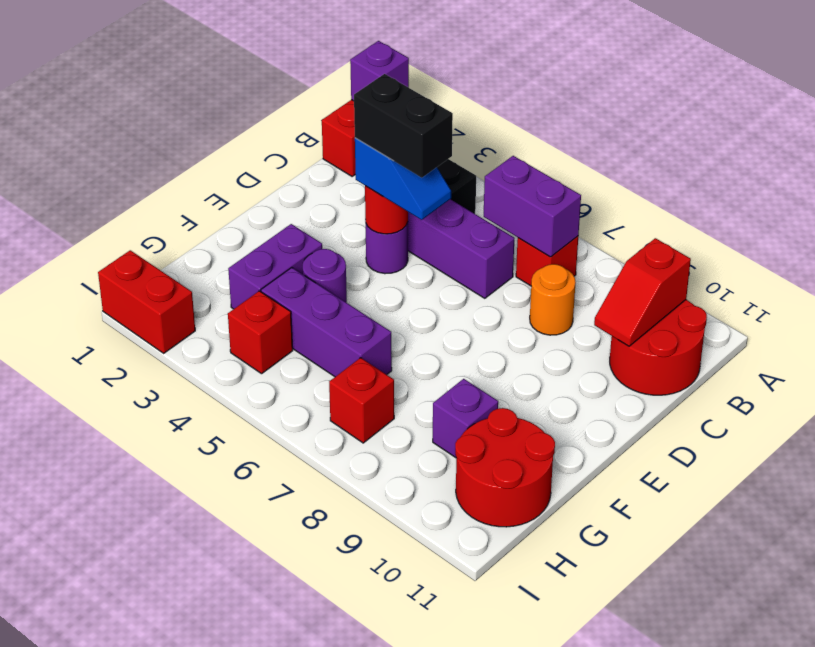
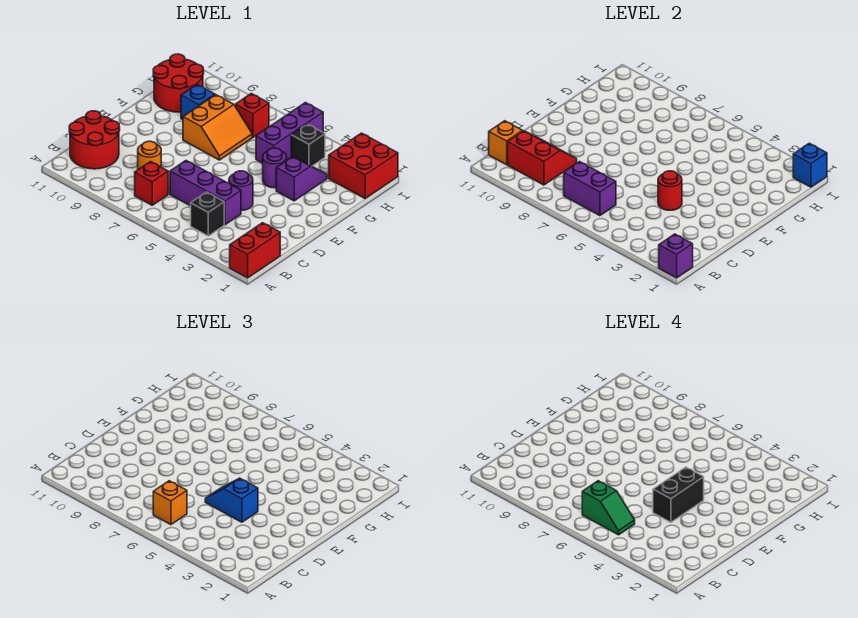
none -> green slope B5:B6 level 4 top 6
none -> orange brick B6 level 3
red slope B10:C10 level 2 top B -> red slope B9:C10 level 2 top B
none -> orange brick B11 level 2
black brick D4:D5 level 4 -> black brick D4:E4 level 4
purple brick F3:G3 level 1 -> purple slope F3:G3 level 1 top F
none -> orange slope F7:G8 level 1 top 8
purple brick G4:G6 level 1 -> purple brick G5:I5 level 1
purple brick G9 level 1 -> blue brick G9 level 1
red brick H4 level 1 -> black brick H4 level 1
red brick I1:I2 level 1 -> red brick H1:I2 level 1
none -> blue brick I1 level 2

